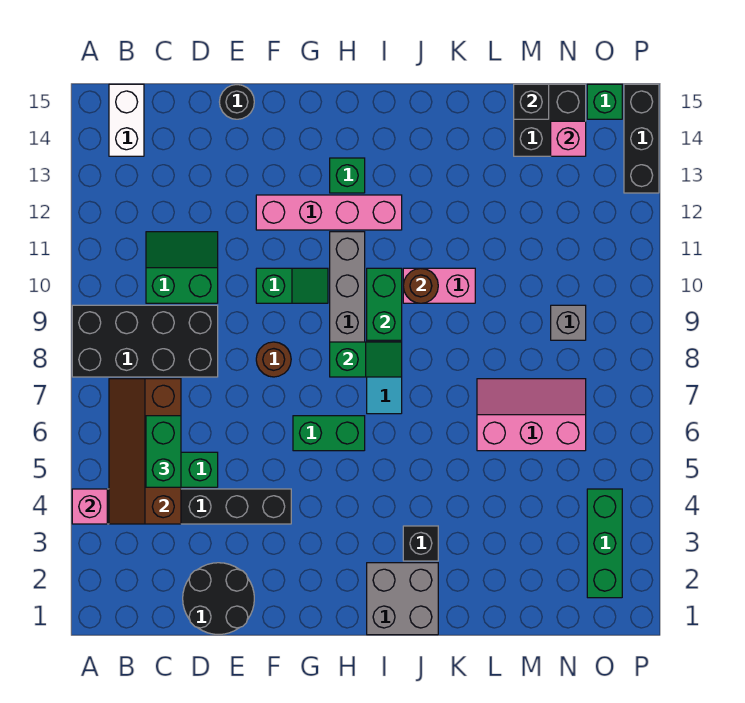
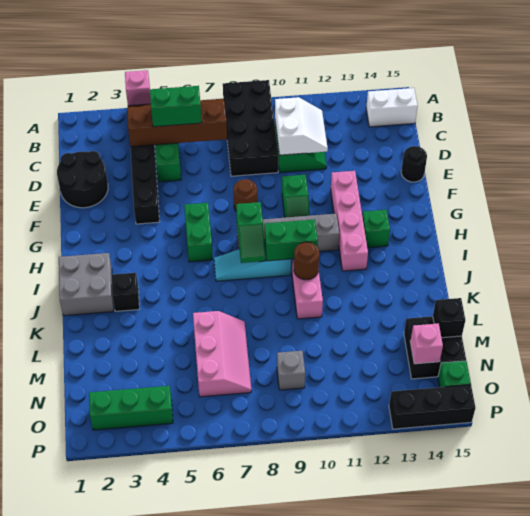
none -> white slope C10:D11 level 2 top 10

